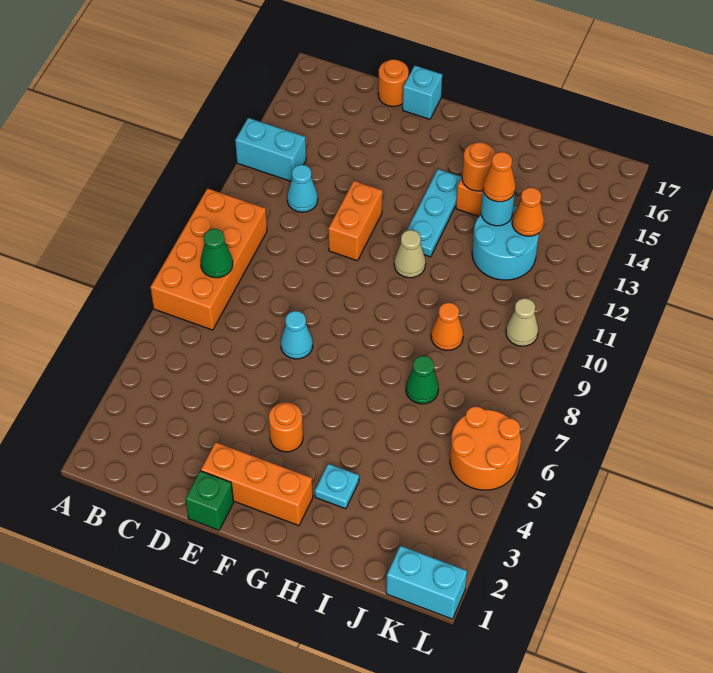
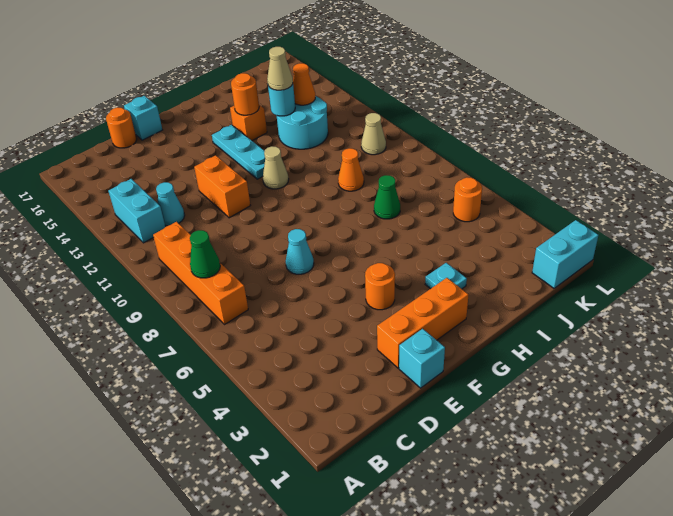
orange brick A7:B10 level 1 -> orange brick B7:B10 level 1
cyan brick A13:B13 level 1 -> cyan brick B12:B13 level 1
green brick E1 level 1 -> cyan brick E1 level 1
orange cone I13 level 3 -> tan cone I13 level 3
orange round brick K5:L6 level 1 -> orange round brick K5 level 1

